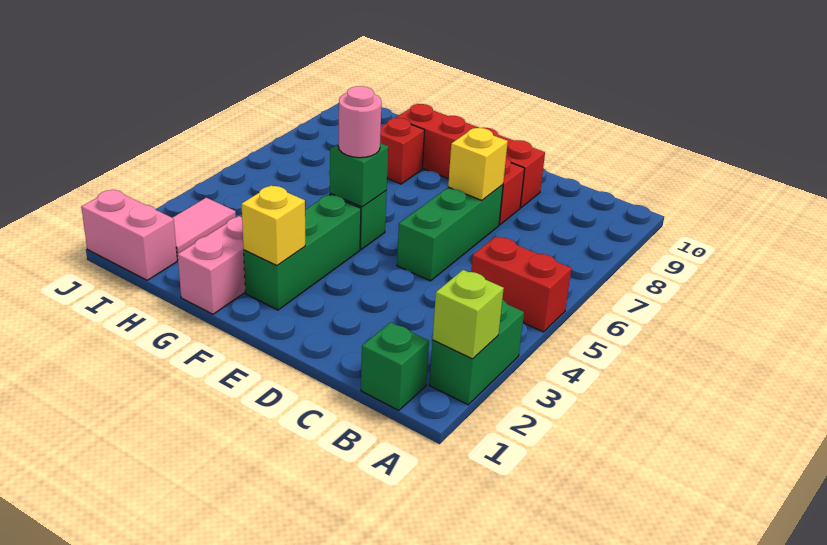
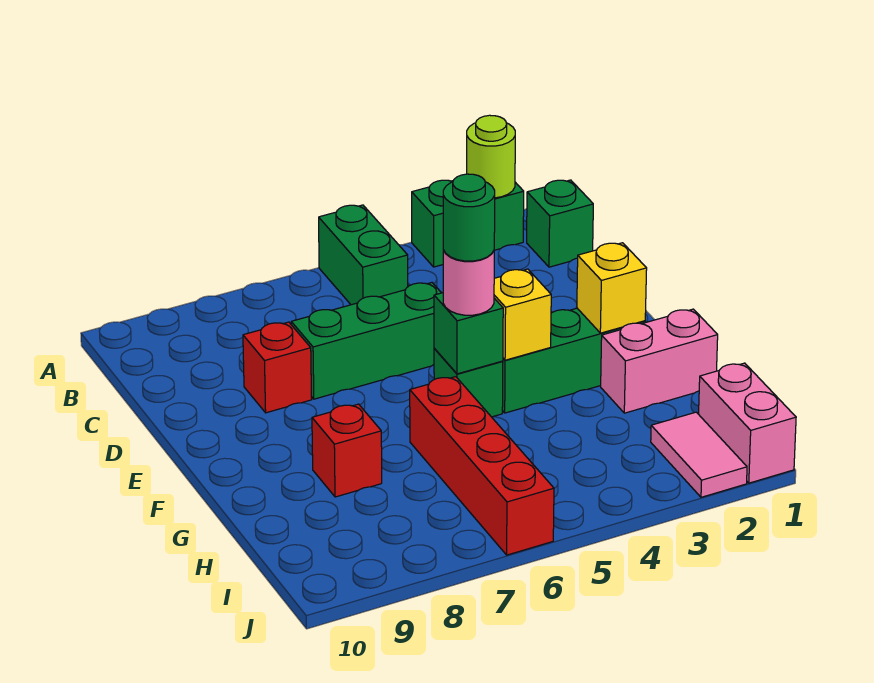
lime brick A2 level 2 -> lime round brick A2 level 2
red brick A5:B5 level 1 -> green brick A5:B5 level 1
yellow brick D7 level 2 -> yellow brick F4 level 2
red brick D9:G9 level 1 -> red brick G6:J6 level 1
none -> green round brick F5 level 4
pink tile I2:I3 level 1 -> pink tile I2:J2 level 1

